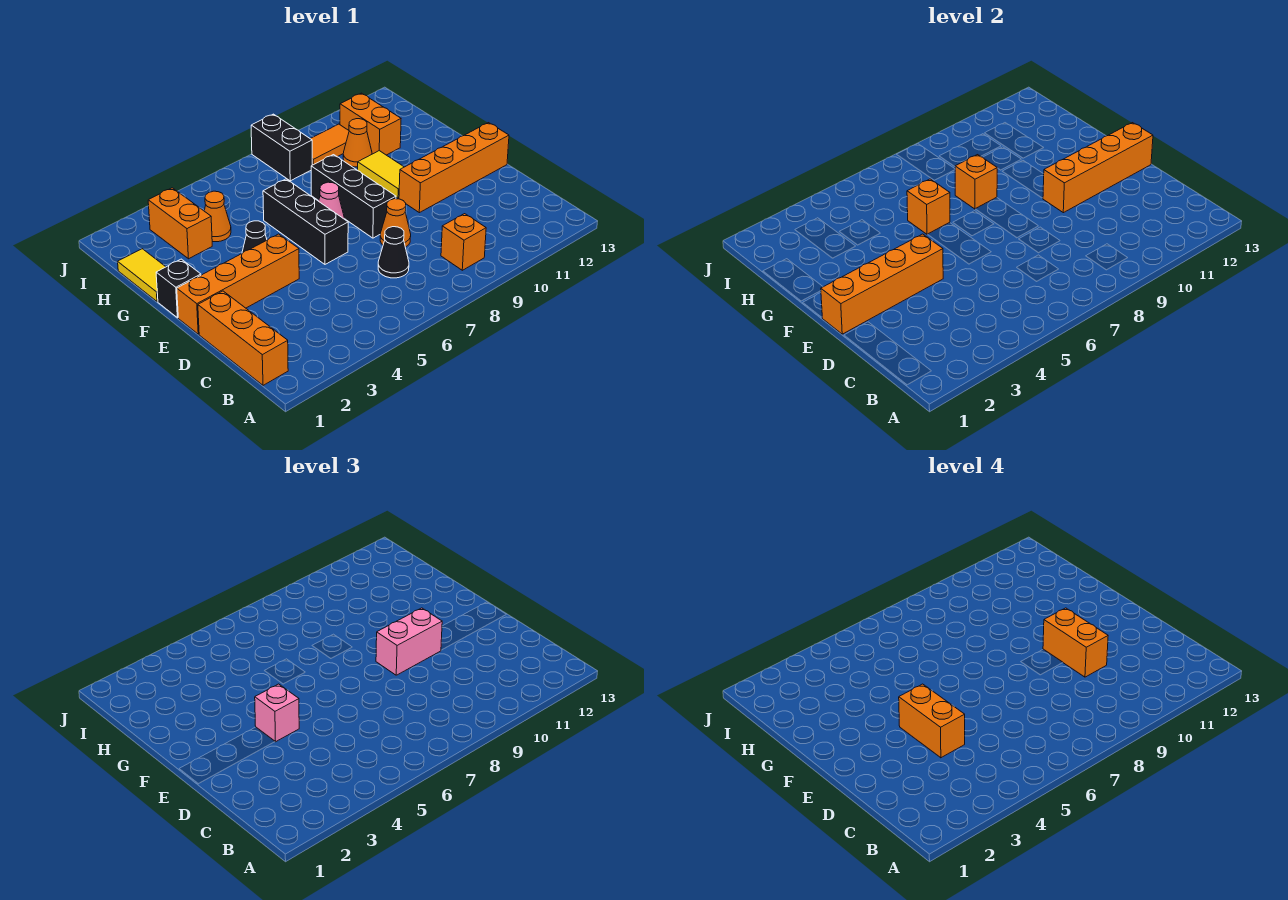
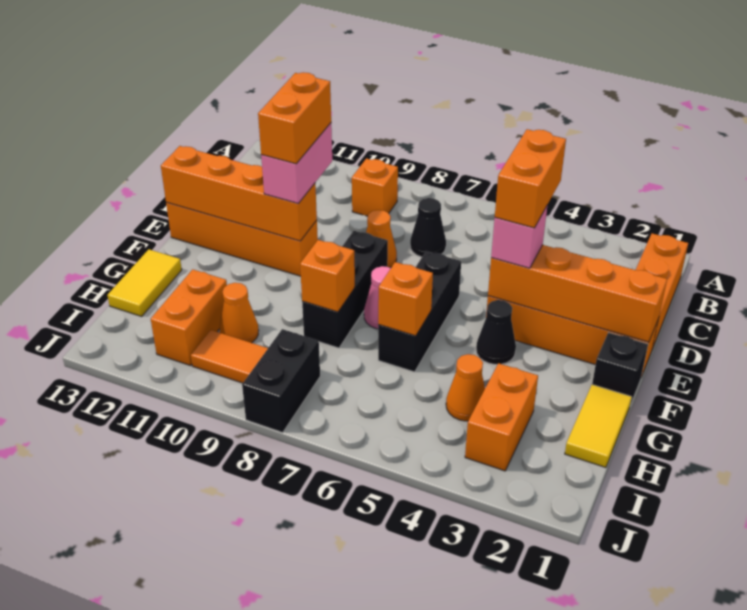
pink brick E9:E10 level 3 -> pink brick D10:E10 level 3
yellow tile F10:G10 level 1 -> yellow tile G13:H13 level 1

